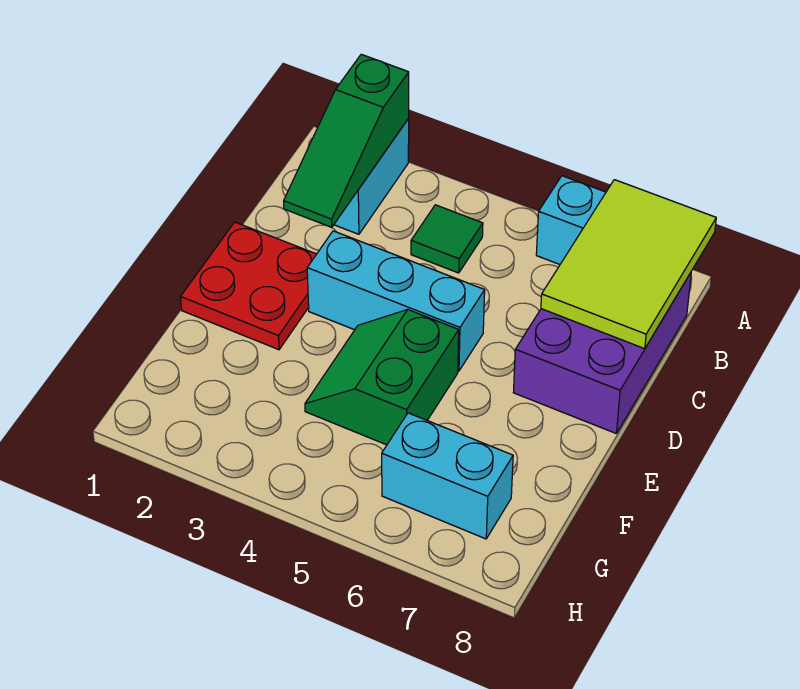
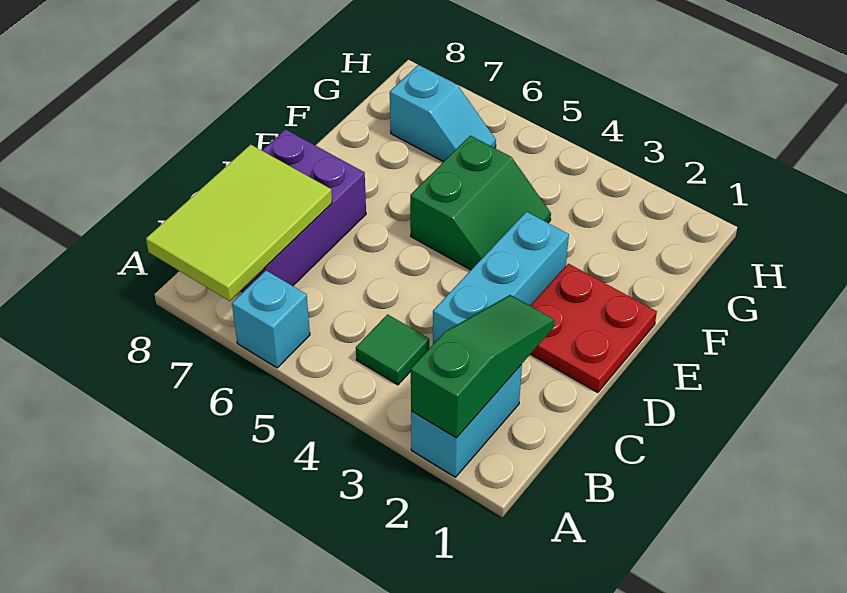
cyan brick D3:D5 level 1 -> cyan brick C3:E3 level 1
cyan brick G6:G7 level 1 -> cyan slope G6:G7 level 1 top 7

